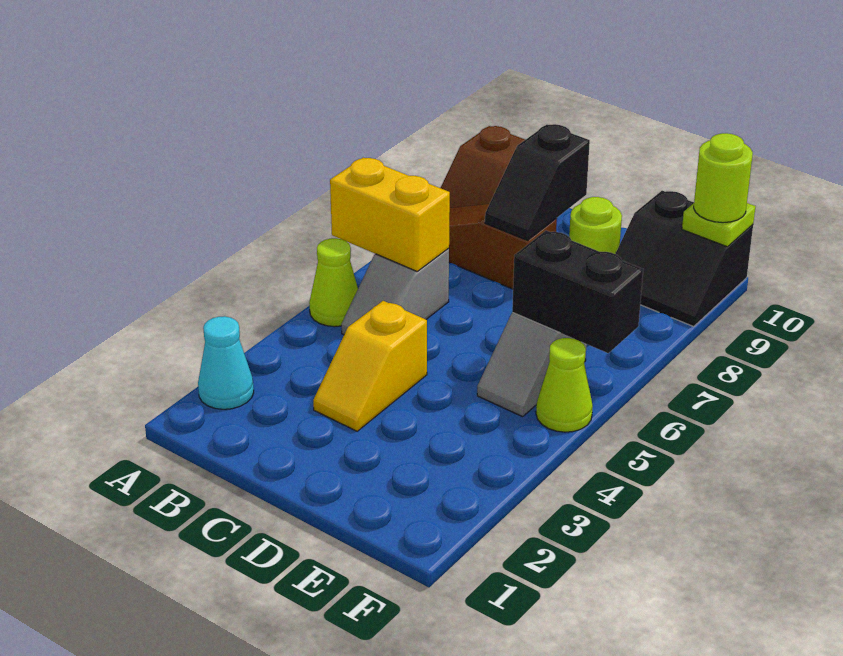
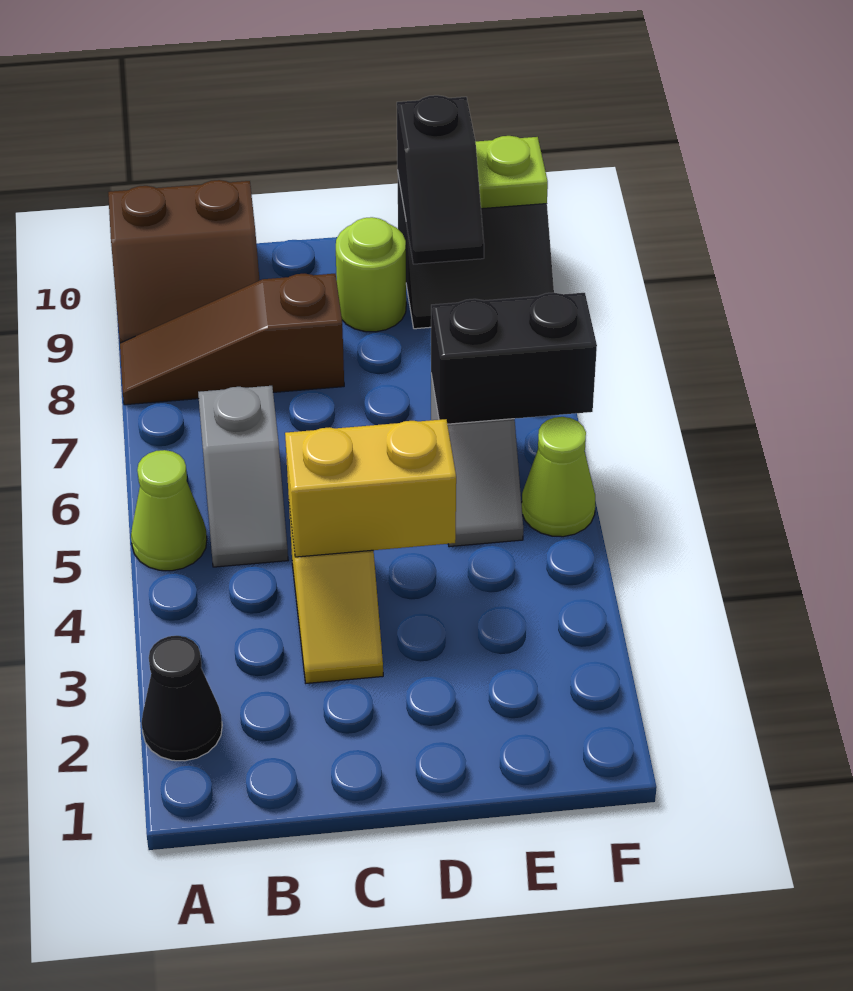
cyan cone A2 level 1 -> black cone A2 level 1
yellow brick A6:B6 level 2 -> yellow brick C4:D4 level 2
black slope C8:C9 level 2 top 9 -> black slope E9:E10 level 2 top 10
lime round brick F10 level 3 -> none

